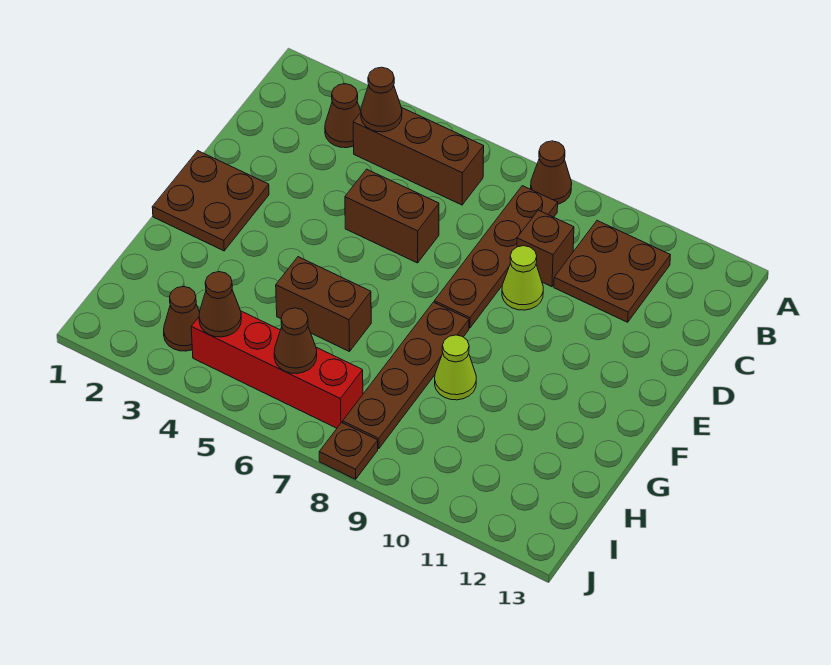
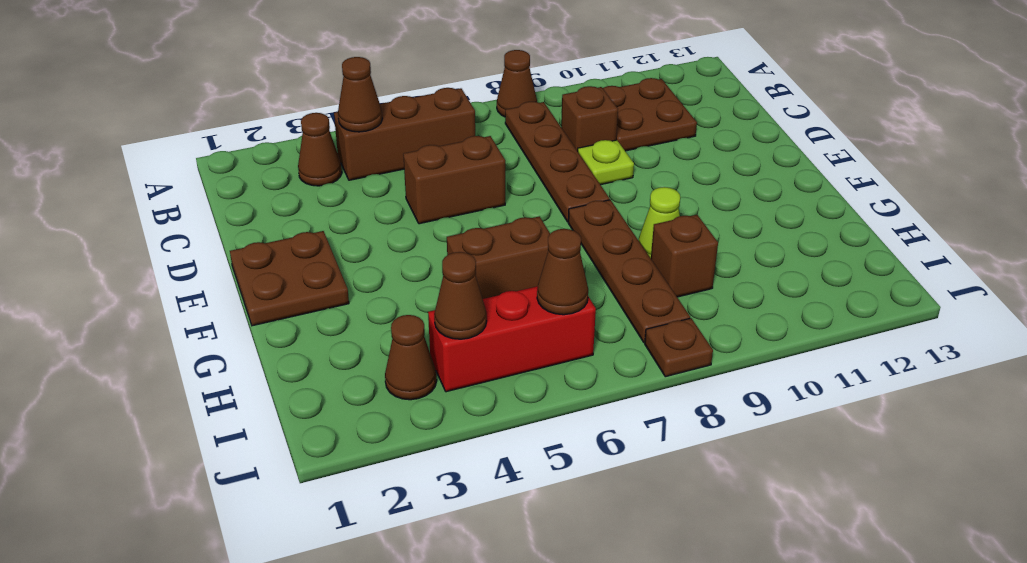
lime cone D9 level 1 -> lime plate D9 level 1
none -> brown brick H9 level 1
red brick I4:I7 level 1 -> red brick I4:I6 level 1

